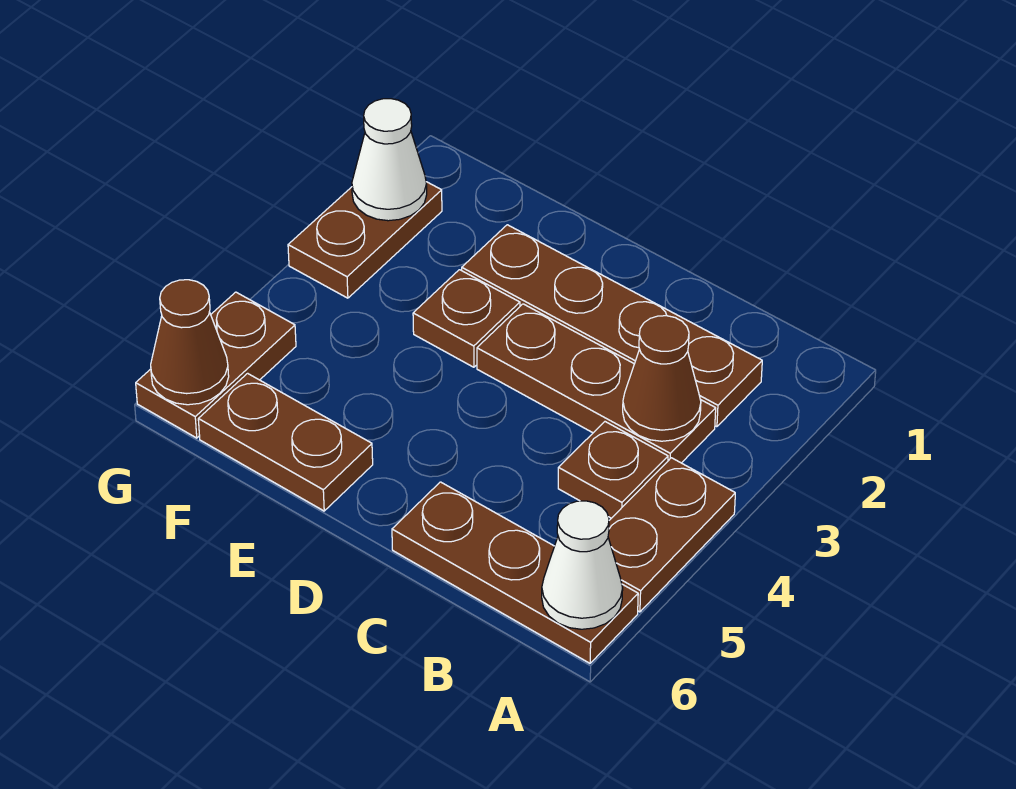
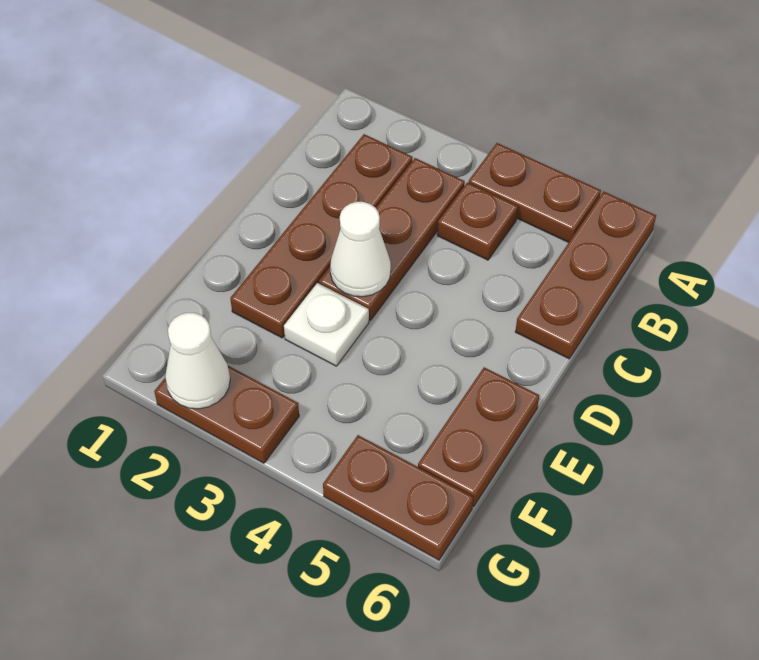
white cone A6 level 2 -> white cone D3 level 2
brown cone B3 level 2 -> none
brown plate E3 level 1 -> white plate E3 level 1
brown cone G6 level 2 -> none

